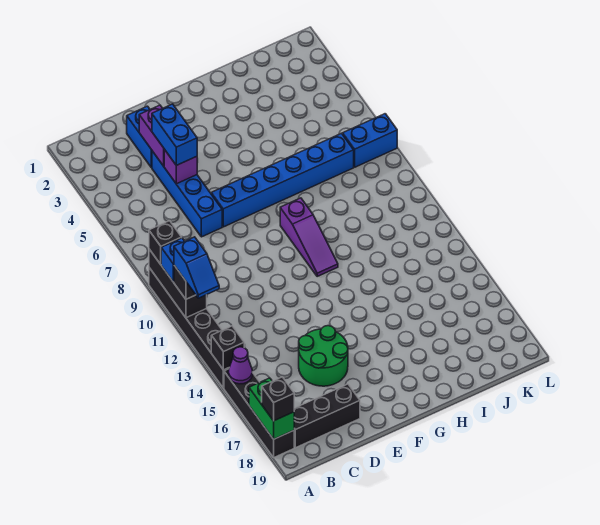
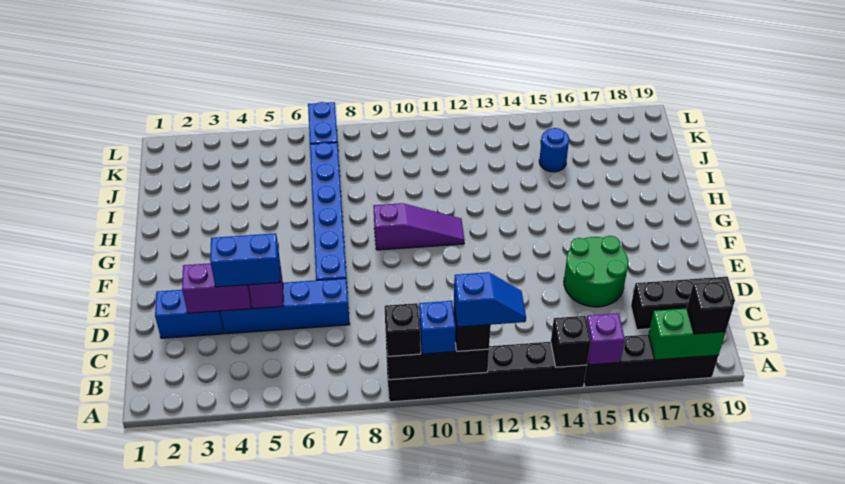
purple cone A15 level 2 -> purple brick A15 level 2
black brick B18:D18 level 1 -> black brick C17:C19 level 1
none -> blue round brick J15 level 1

